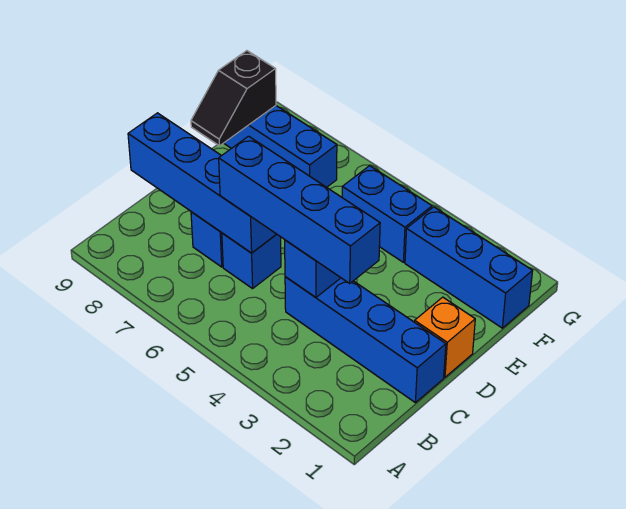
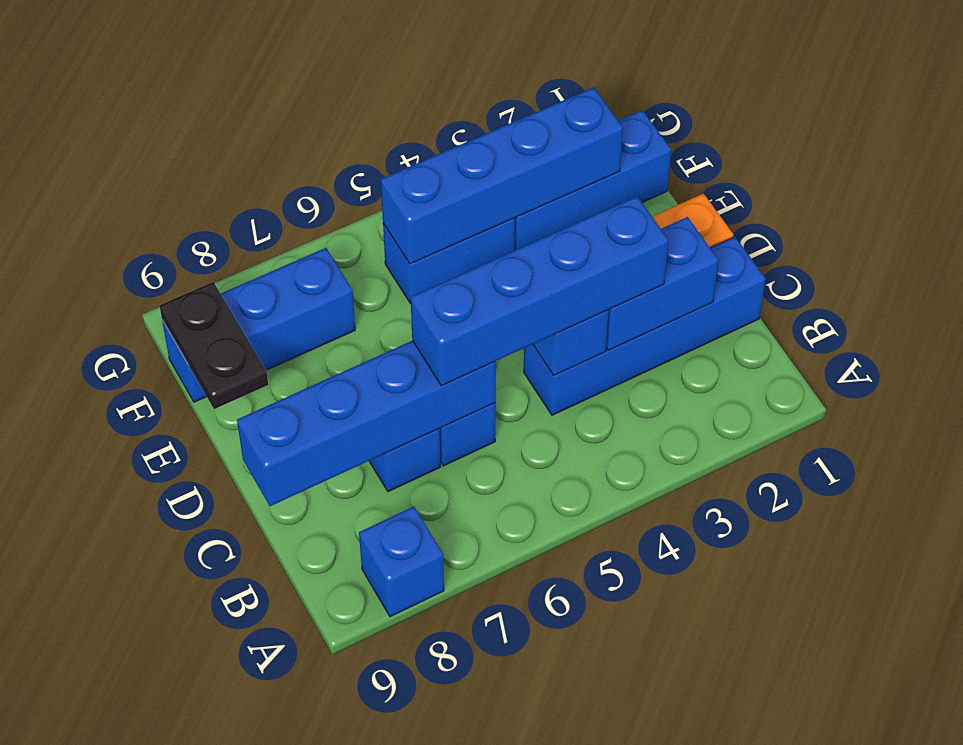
none -> blue brick A8 level 1
none -> blue brick C2:C3 level 2
black slope E9:F9 level 2 top F -> black plate E9:F9 level 2
none -> blue brick F2:F5 level 2

